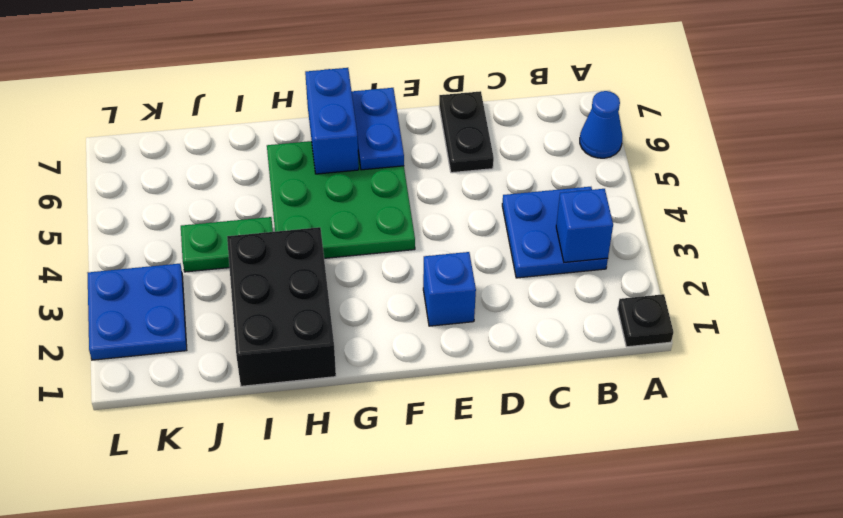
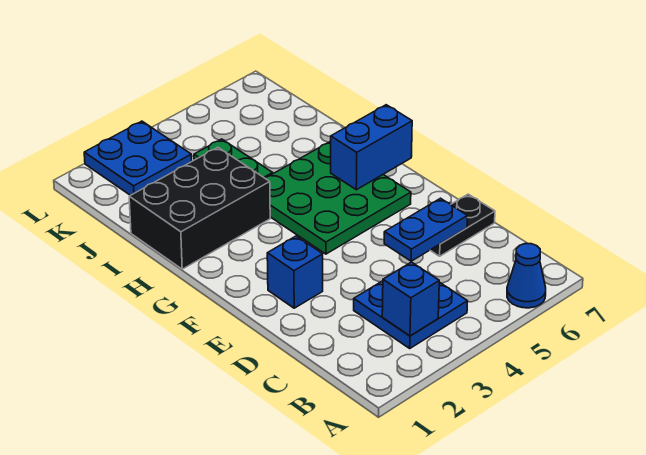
black plate A1 level 1 -> none
blue plate F6:F7 level 2 -> blue plate D5:D6 level 2

